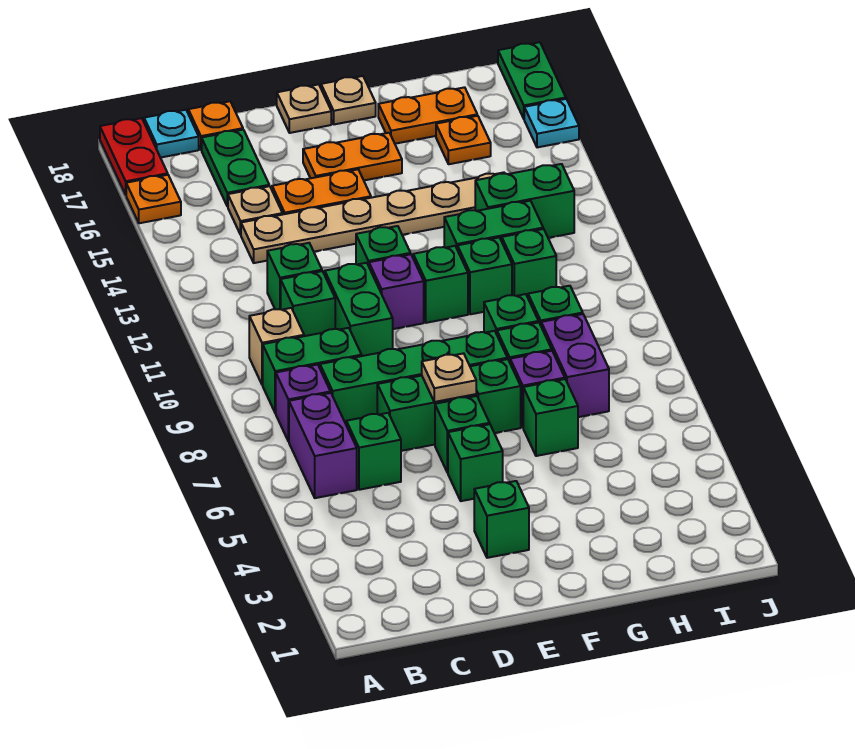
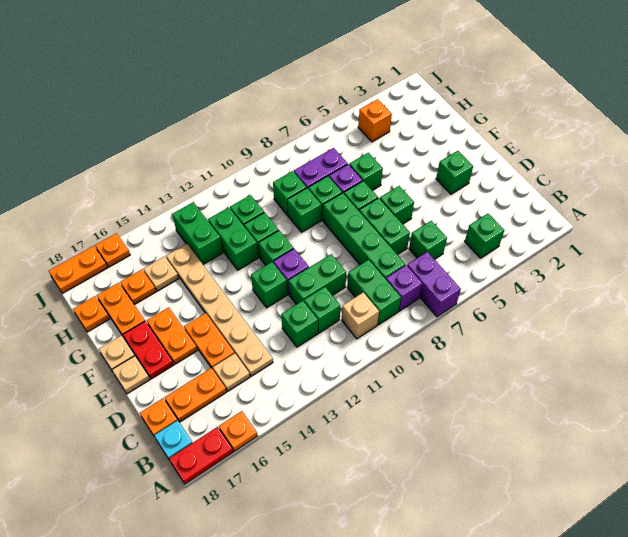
purple brick B6:B7 level 1 -> purple brick A7:B7 level 1
green plate C16:C17 level 1 -> orange plate C16:C17 level 1
green brick E5 level 1 -> green brick B4 level 1
tan plate E7 level 2 -> tan plate H15 level 1
none -> red plate E17:F17 level 1
none -> orange plate H18 level 1
none -> orange brick I4 level 1
cyan plate J16 level 1 -> orange plate J16 level 1
green plate J17:J18 level 1 -> orange plate J17:J18 level 1

